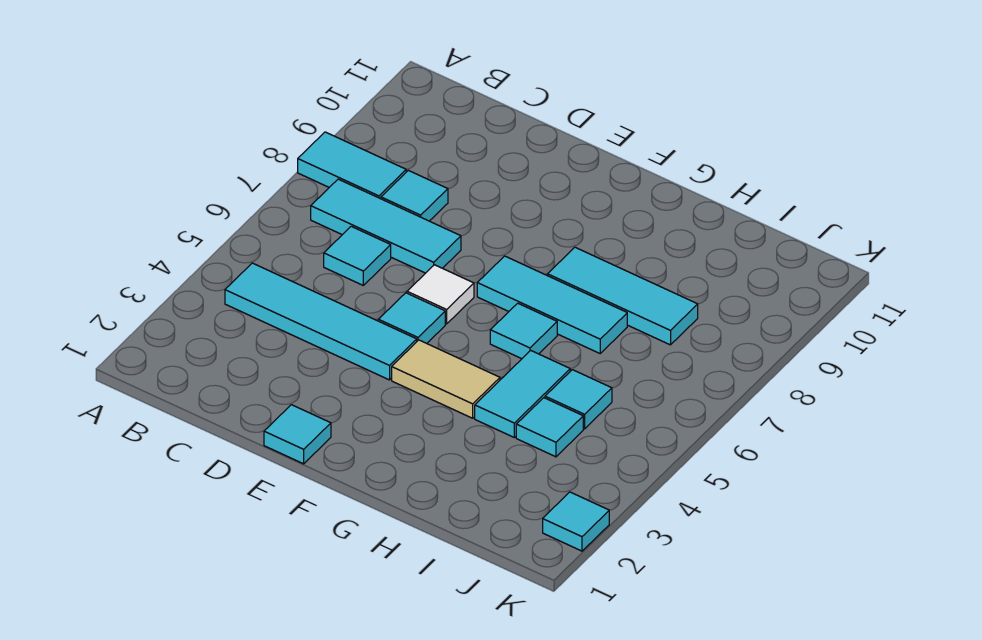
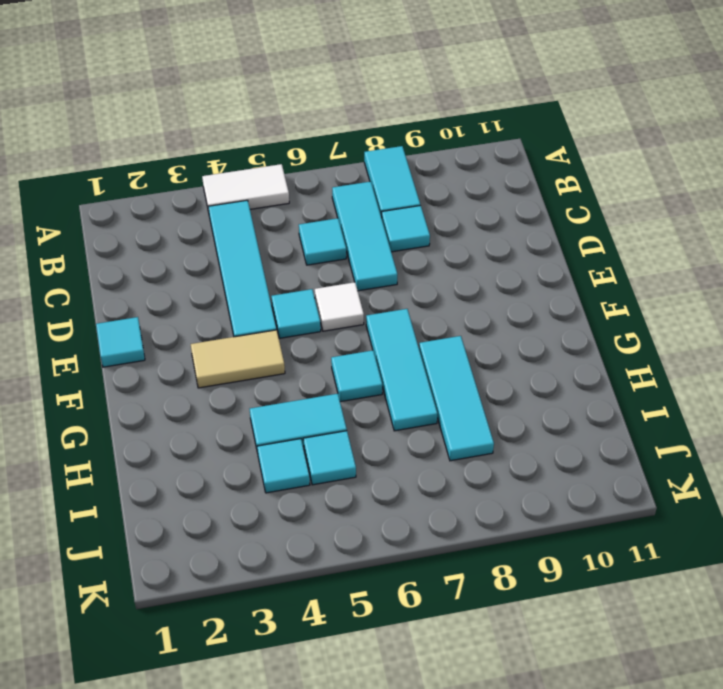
none -> white tile A4:A5 level 1
tan tile F4:G4 level 1 -> tan tile F3:F4 level 1
cyan tile K2 level 1 -> none

